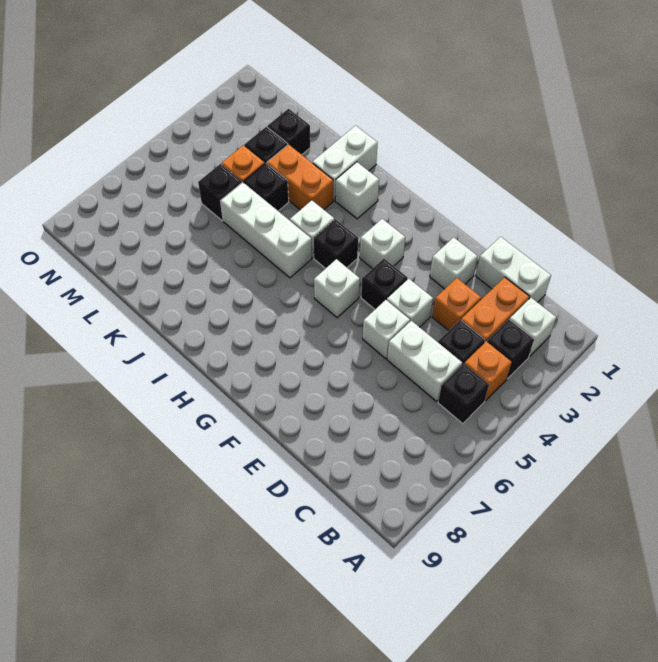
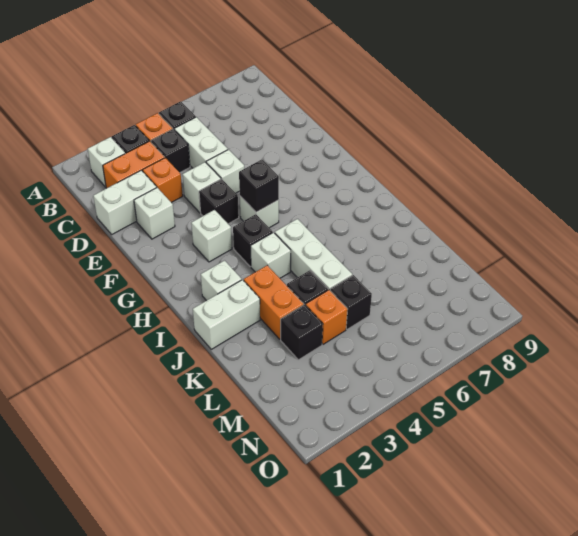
white brick C1:D1 level 1 -> white brick D1:D2 level 1
black brick L2 level 1 -> black brick G5 level 2

